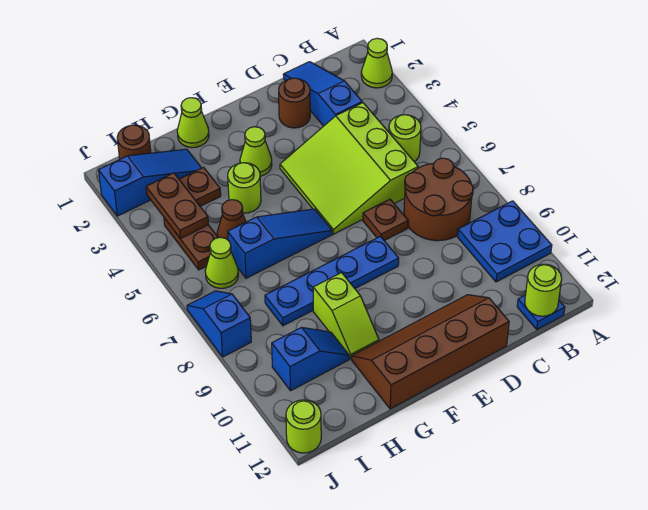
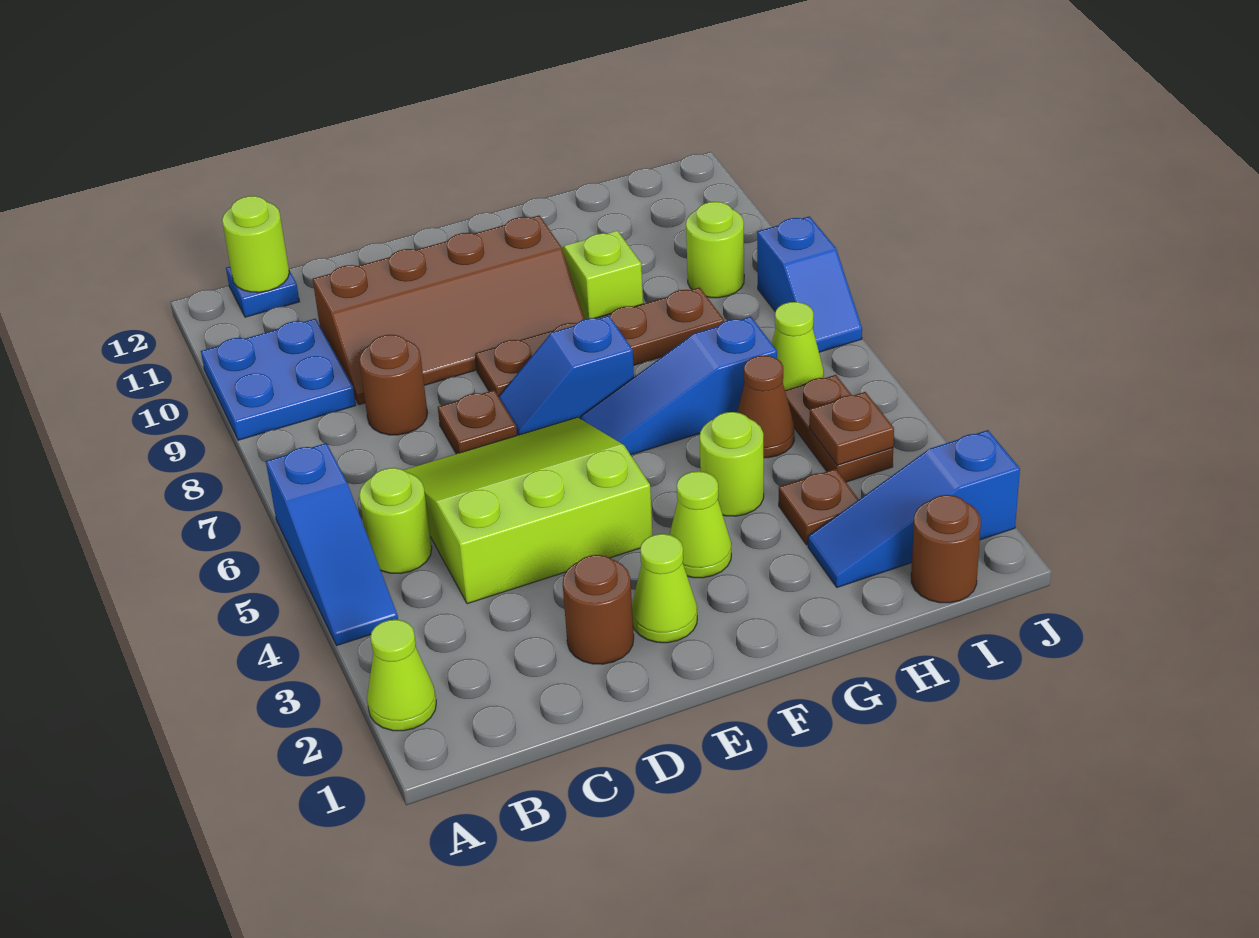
brown round brick B7:C8 level 1 -> brown round brick C8 level 1
blue slope C1:C3 level 1 top 3 -> blue slope A4:A6 level 1 top 6
lime slope C4:E6 level 1 top C -> lime slope C4:E6 level 1 top 4
brown slope D11:G12 level 1 top 12 -> brown slope C9:F10 level 1 top 10
blue plate E8:H8 level 1 -> brown plate E8:H8 level 1
lime cone G1 level 1 -> lime cone E2 level 1
blue slope H10:I10 level 1 top I -> blue slope E7:F7 level 1 top F
brown plate I3:I4 level 2 -> brown plate I4 level 2
lime round brick J12 level 1 -> lime round brick I9 level 1

